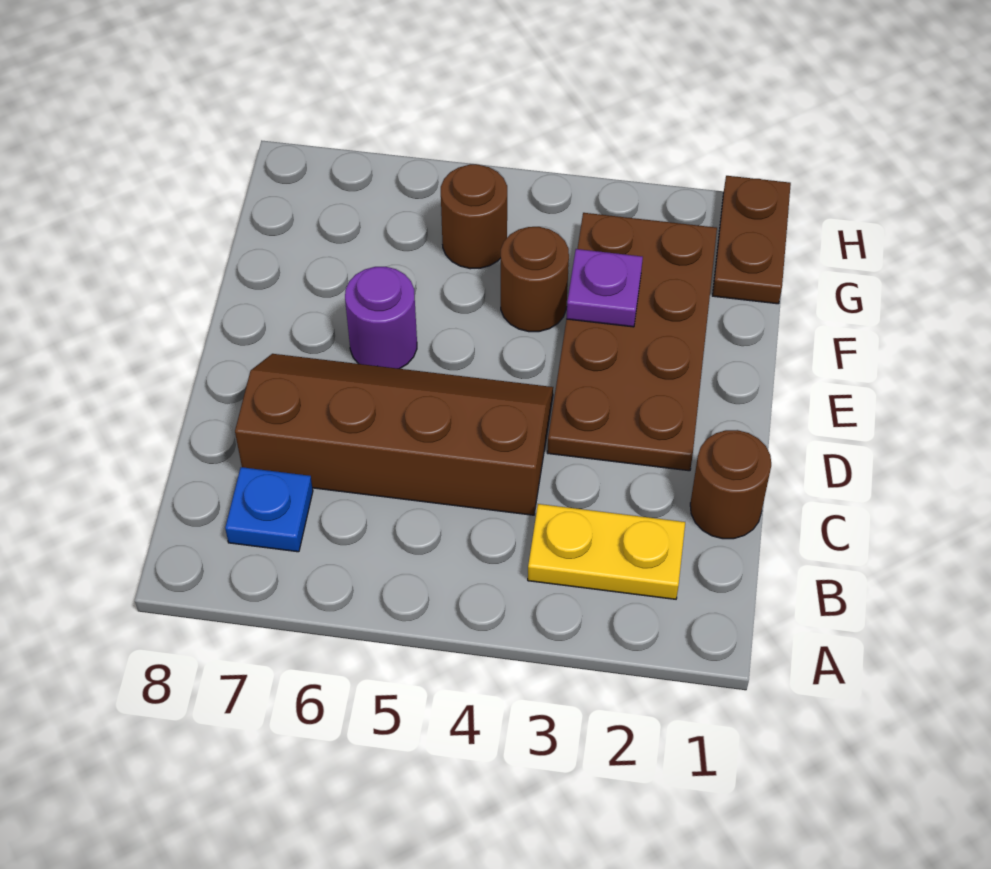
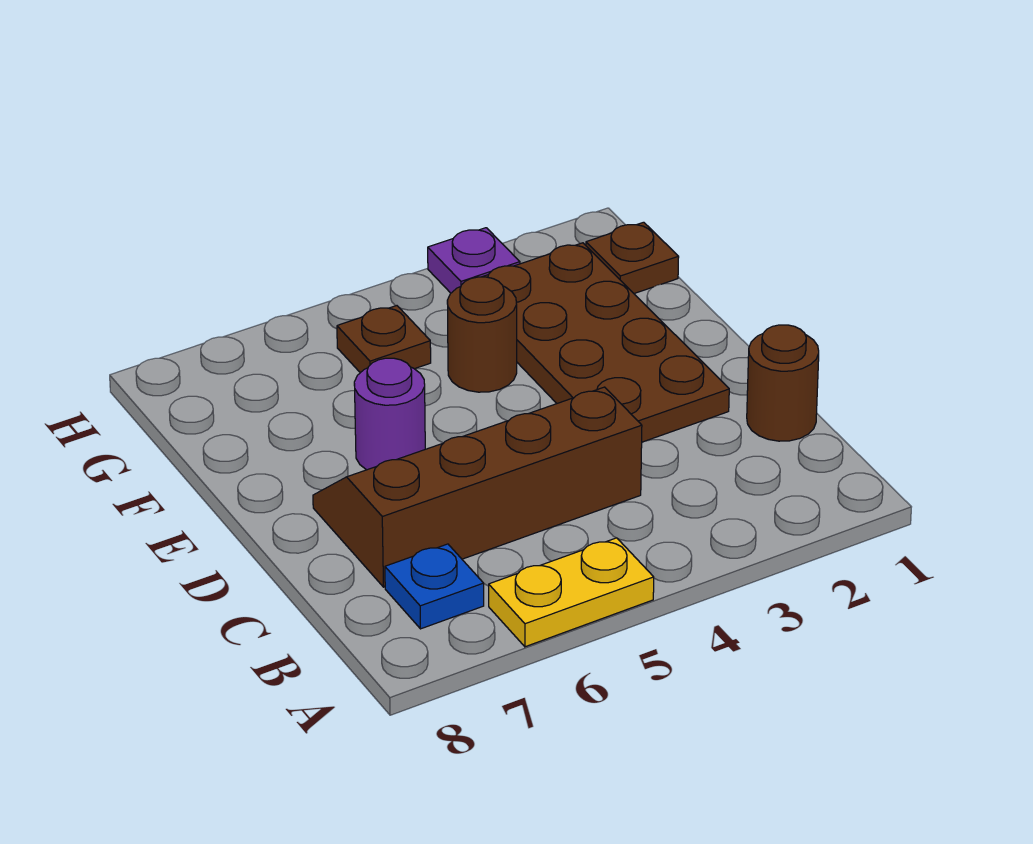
yellow plate B2:B3 level 1 -> yellow plate A5:A6 level 1
purple plate F3 level 2 -> purple plate H3 level 1
brown plate G1:H1 level 1 -> brown plate G1 level 1
brown round brick G5 level 1 -> brown plate G5 level 1

